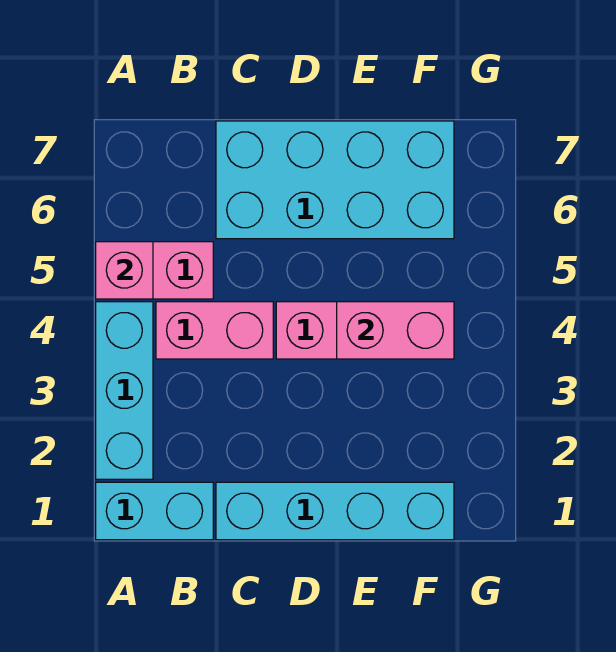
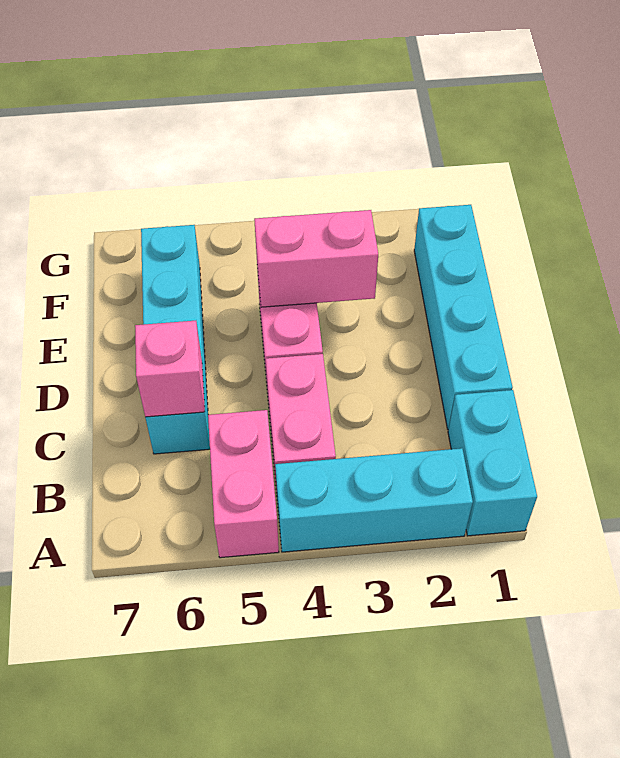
pink brick A5 level 2 -> pink brick C6 level 2
cyan brick C6:F7 level 1 -> cyan brick C6:F6 level 1
pink brick E4:F4 level 2 -> pink brick E3:E4 level 2

